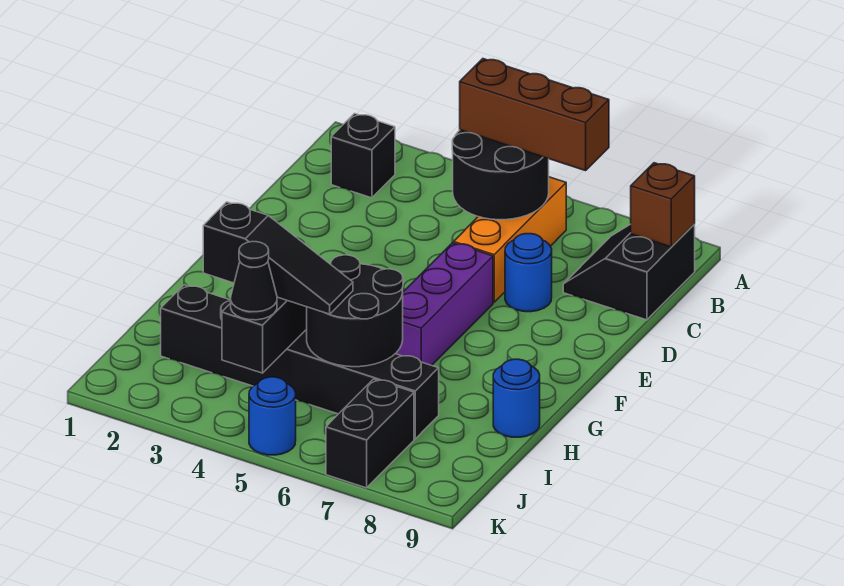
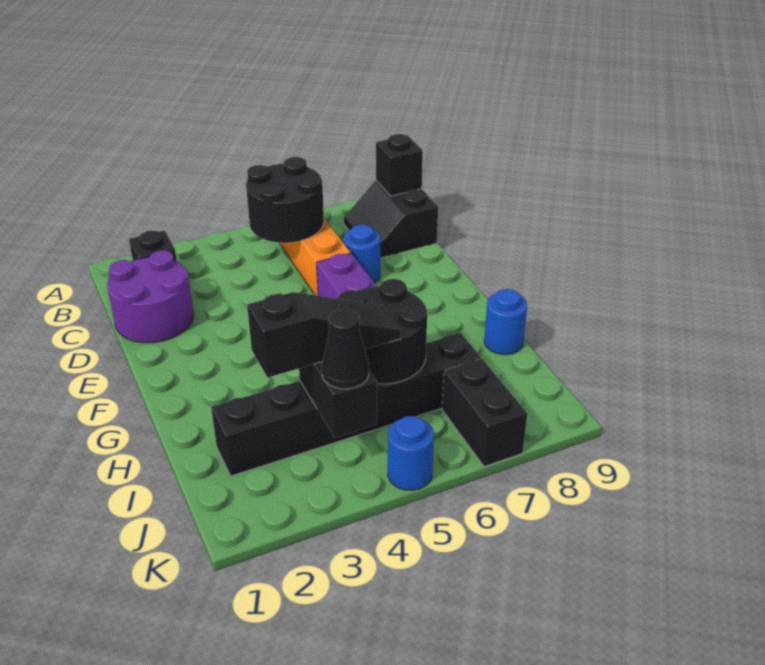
brown brick B5:B7 level 3 -> none
brown brick B9 level 2 -> black brick B9 level 2
none -> purple round brick C1:D2 level 1

